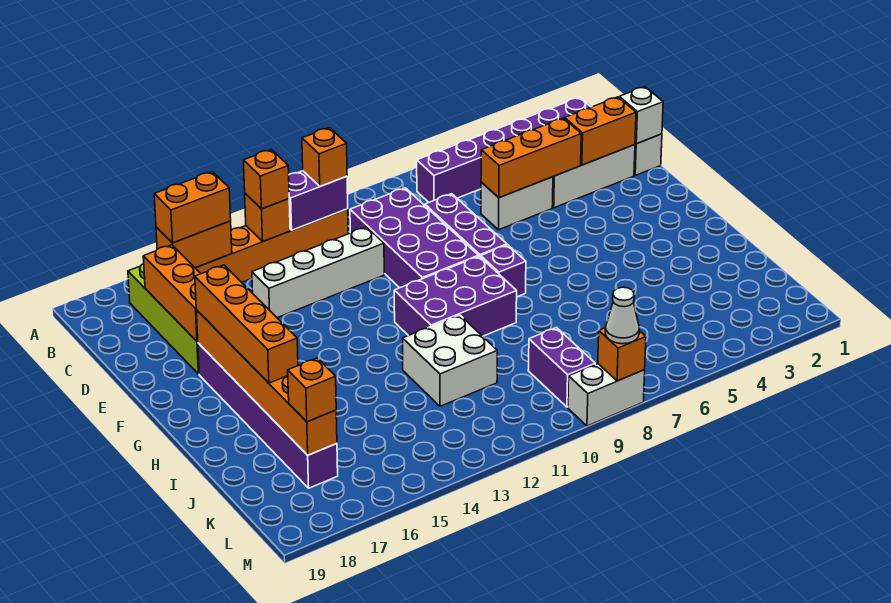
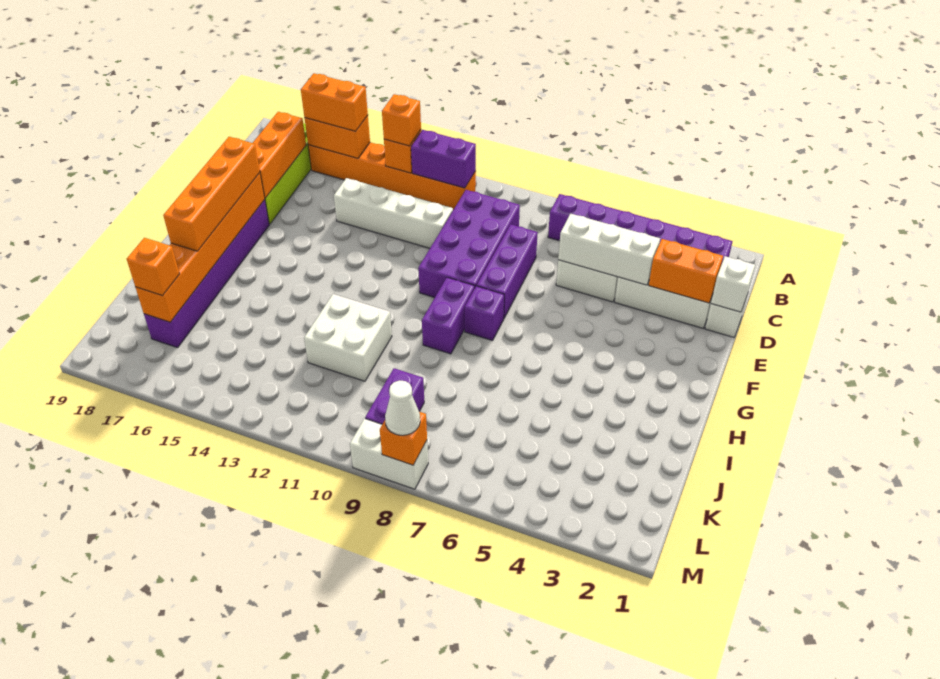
orange brick B11 level 3 -> none
orange brick D4:D6 level 2 -> white brick D4:D6 level 2
purple brick G9:H11 level 1 -> purple brick G9:H9 level 1

